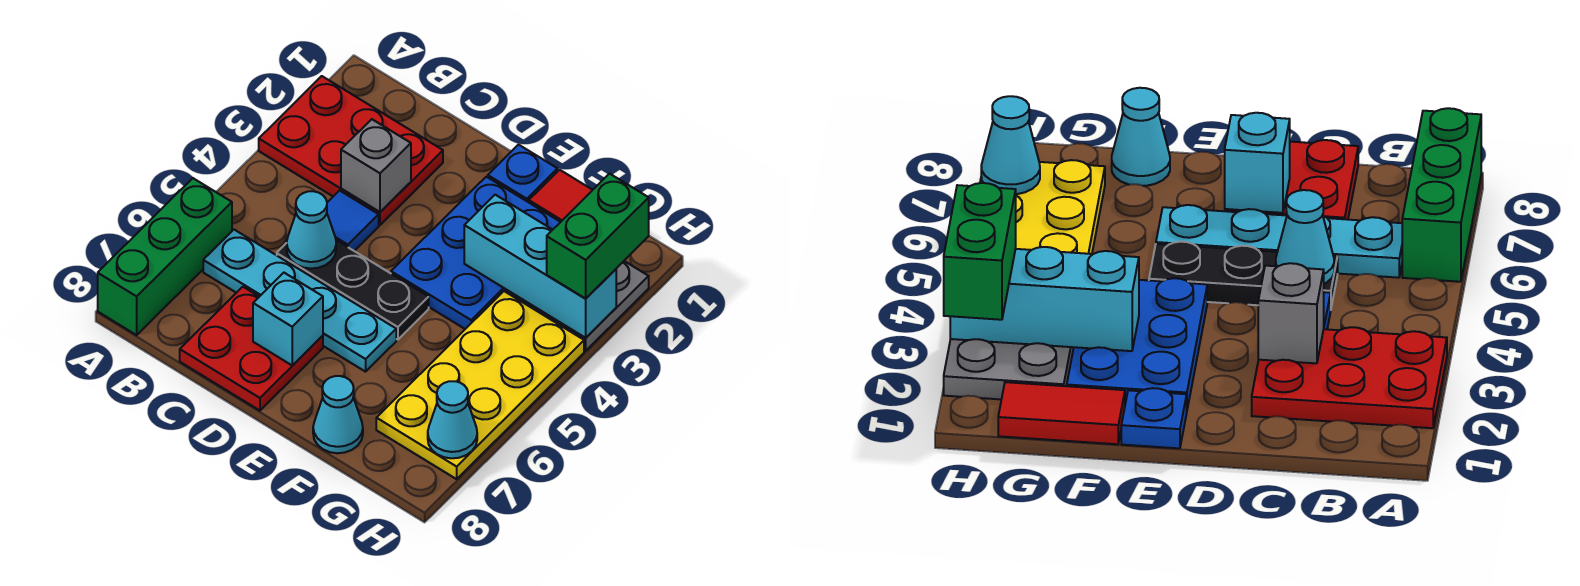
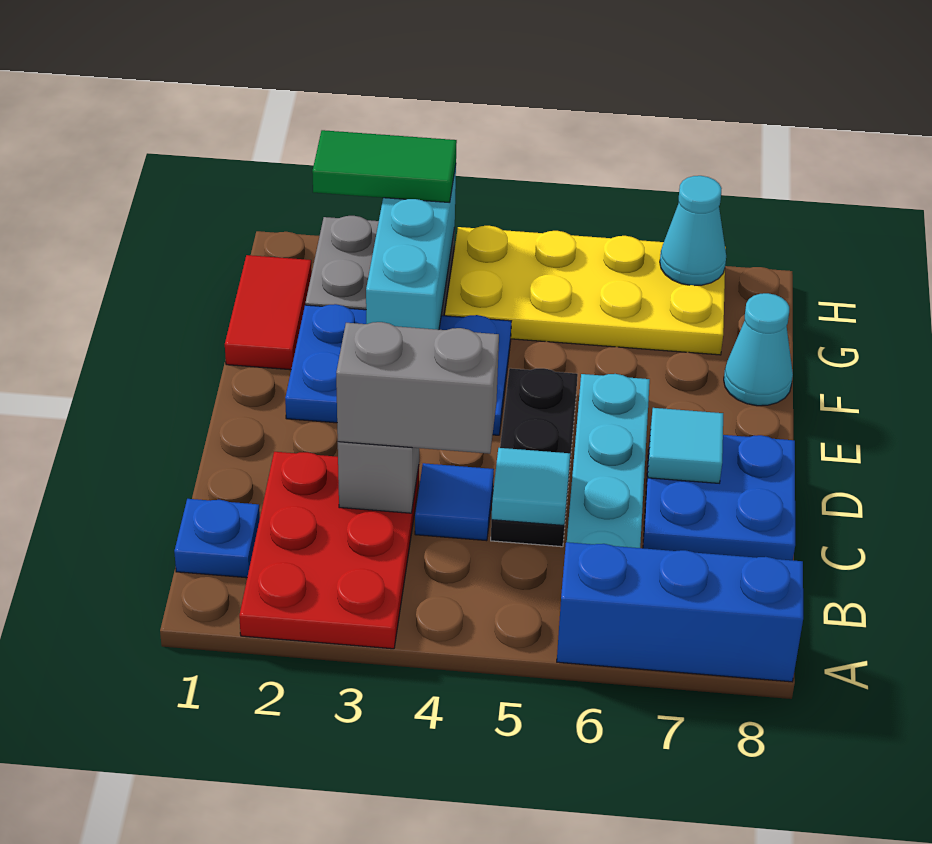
green brick A6:A8 level 1 -> blue brick A6:A8 level 1
none -> grey brick C3:C4 level 3
cyan cone C5 level 2 -> cyan tile C5 level 2
red plate C7:D8 level 1 -> blue plate C7:D8 level 1
cyan brick D7 level 2 -> cyan tile D7 level 2
blue plate E1 level 1 -> blue plate B1 level 1
green brick H2:H3 level 3 -> green tile H2:H3 level 3

